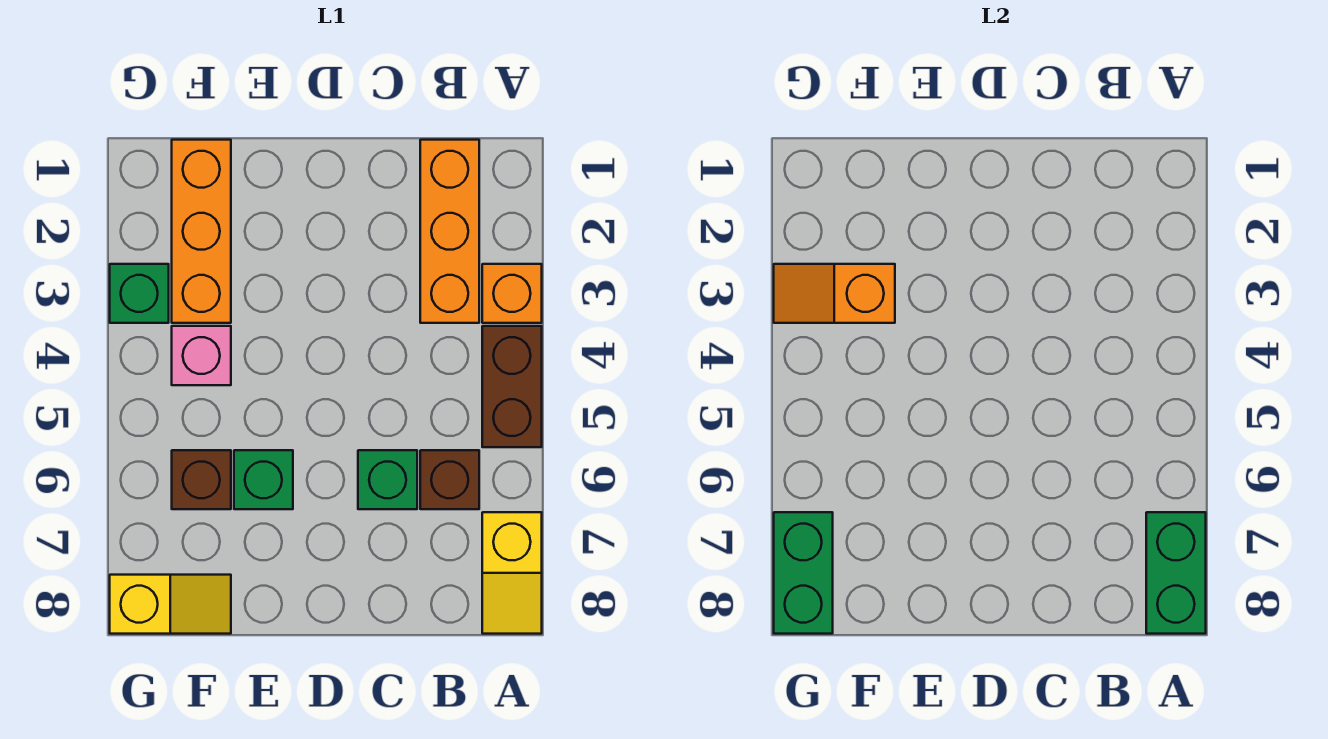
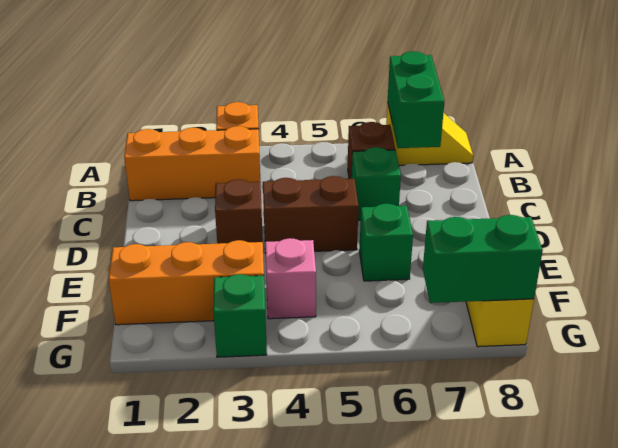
brown brick A4:A5 level 1 -> brown brick D4:D5 level 1
green brick A7:A8 level 2 -> green brick A7:B7 level 2
orange slope F3:G3 level 2 top F -> none
brown brick F6 level 1 -> brown brick D3 level 1

